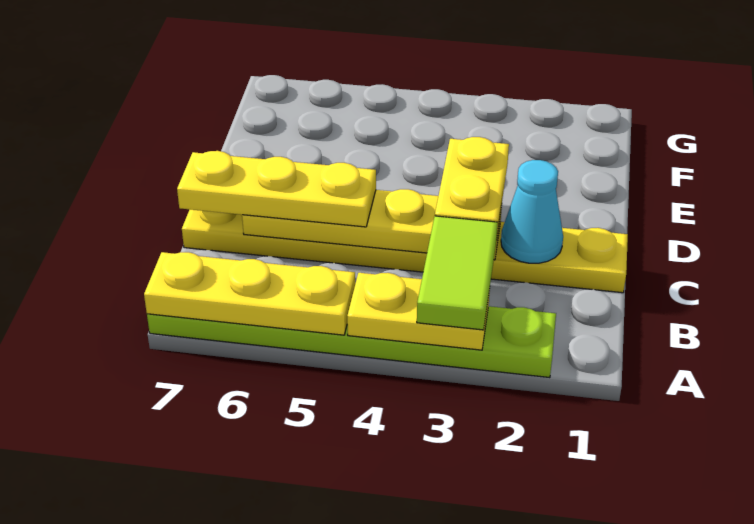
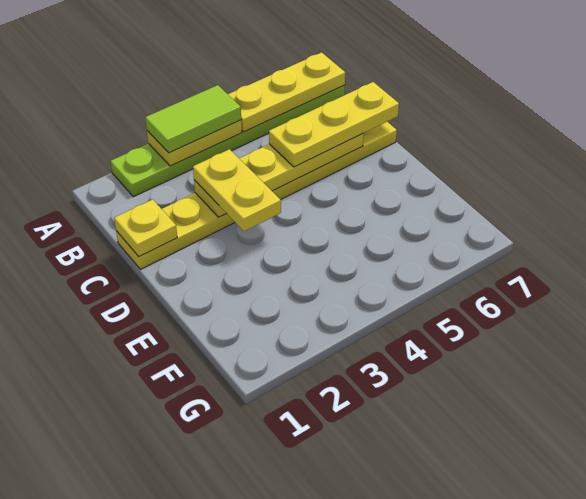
lime tile A3:B3 level 3 -> lime tile A3:A4 level 3
none -> yellow plate C1 level 2
cyan cone C2 level 2 -> none

